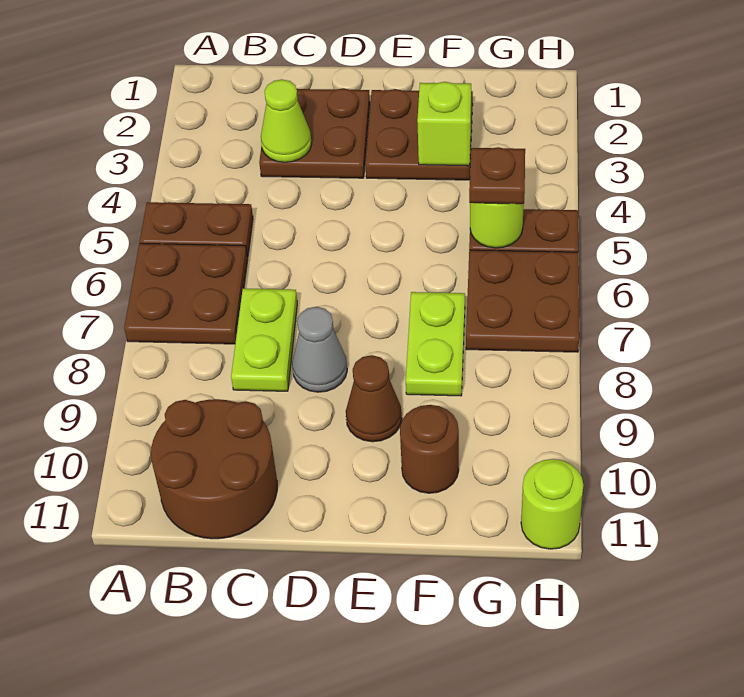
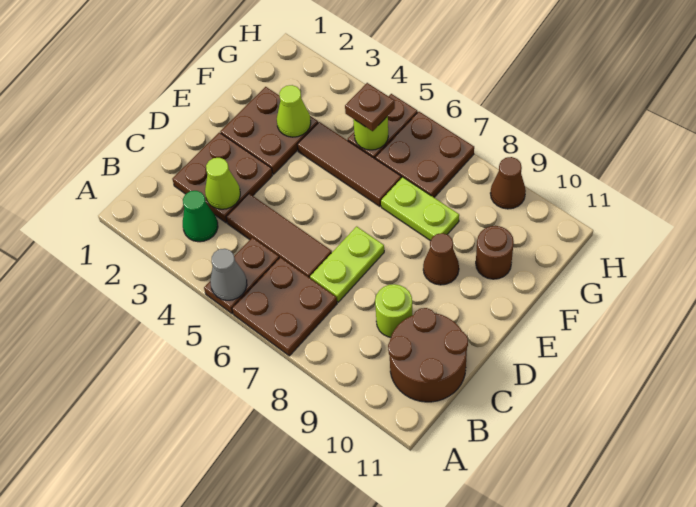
none -> green cone B3 level 1
none -> brown tile C4:C6 level 1
lime plate C7:C8 level 1 -> lime plate C7:D7 level 1
grey cone D8 level 1 -> grey cone A5 level 2
lime brick F3 level 2 -> lime cone F3 level 2
none -> brown tile F4:F6 level 1
none -> brown cone H9 level 1
lime round brick H11 level 1 -> lime round brick C9 level 1

